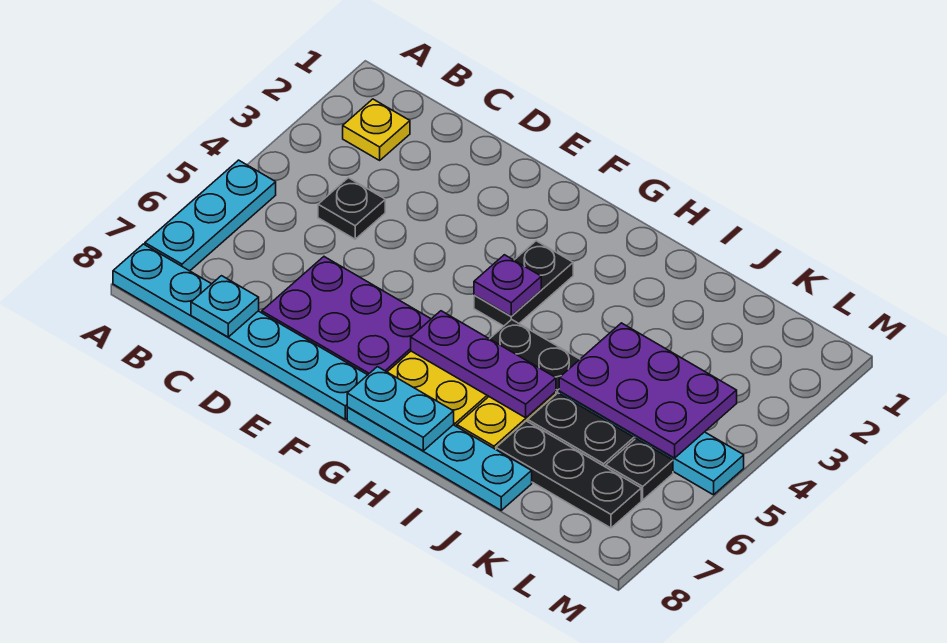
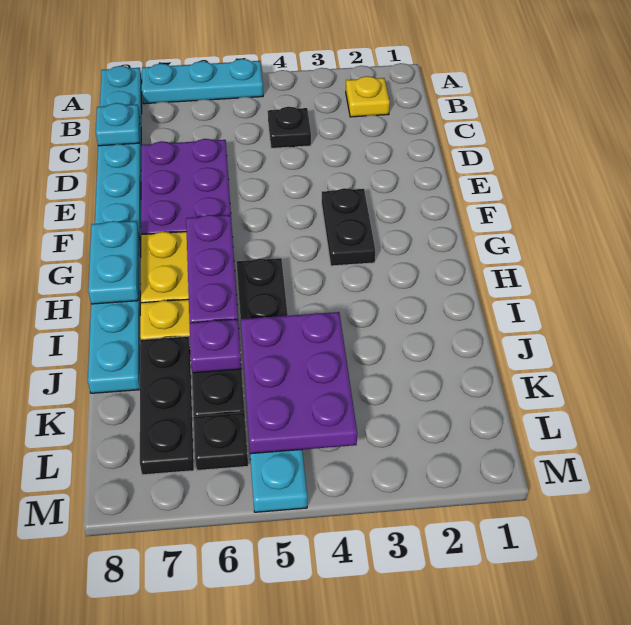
black plate G3:G4 level 1 -> black plate F3:G3 level 1
purple plate G4 level 2 -> purple plate J6 level 2

